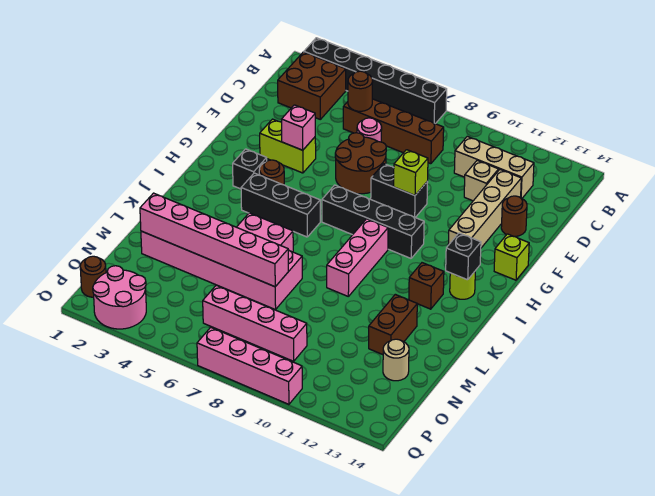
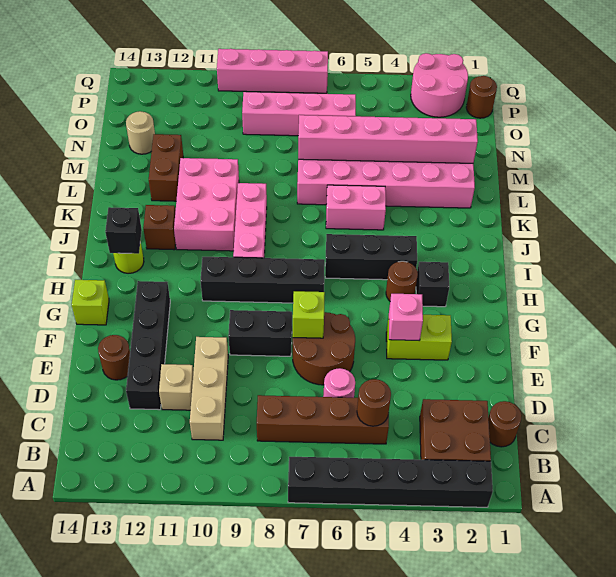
none -> brown round brick C1 level 1
tan brick C10:C12 level 1 -> tan brick C10:E10 level 1
tan brick D12:G12 level 1 -> black brick D12:G12 level 1
lime brick F9 level 2 -> lime brick F7 level 2
none -> pink brick J10:L11 level 1

